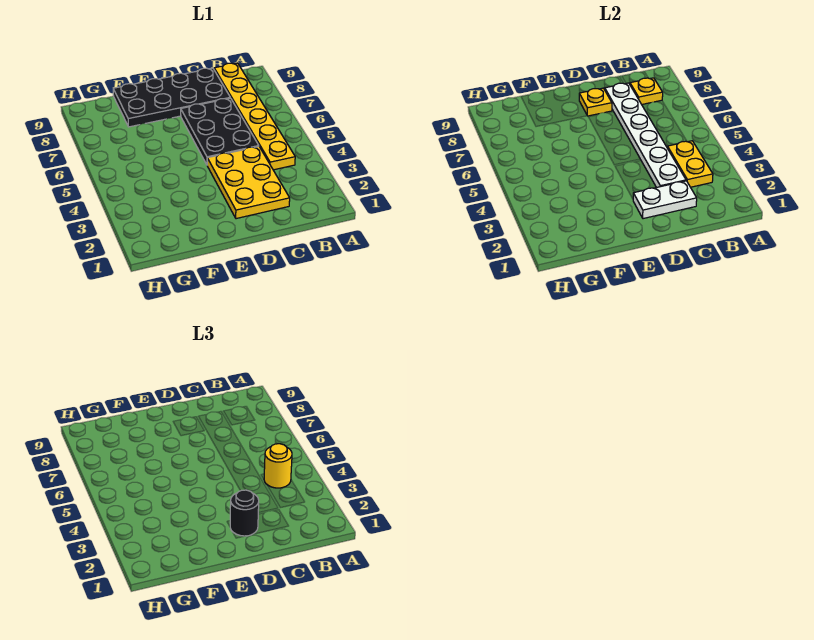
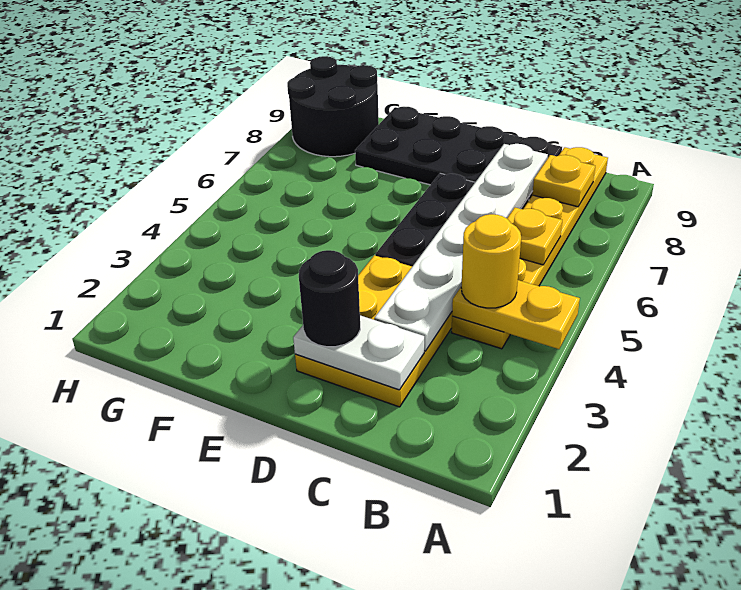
yellow plate B3:B4 level 2 -> yellow plate A4:B4 level 2
yellow plate D8 level 2 -> yellow plate B6 level 2
none -> black round brick G8:H9 level 1

